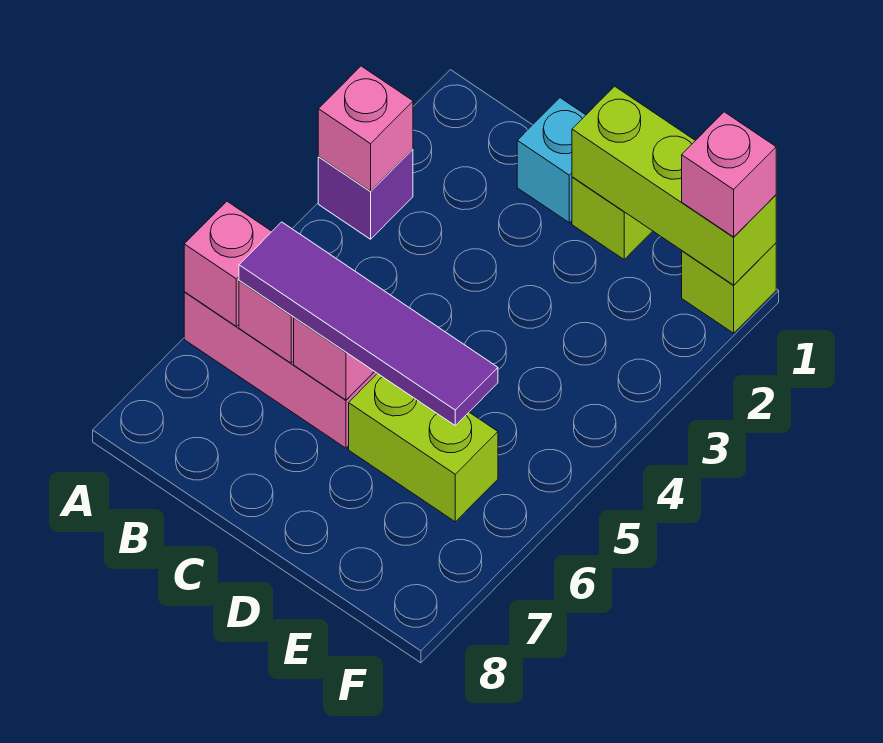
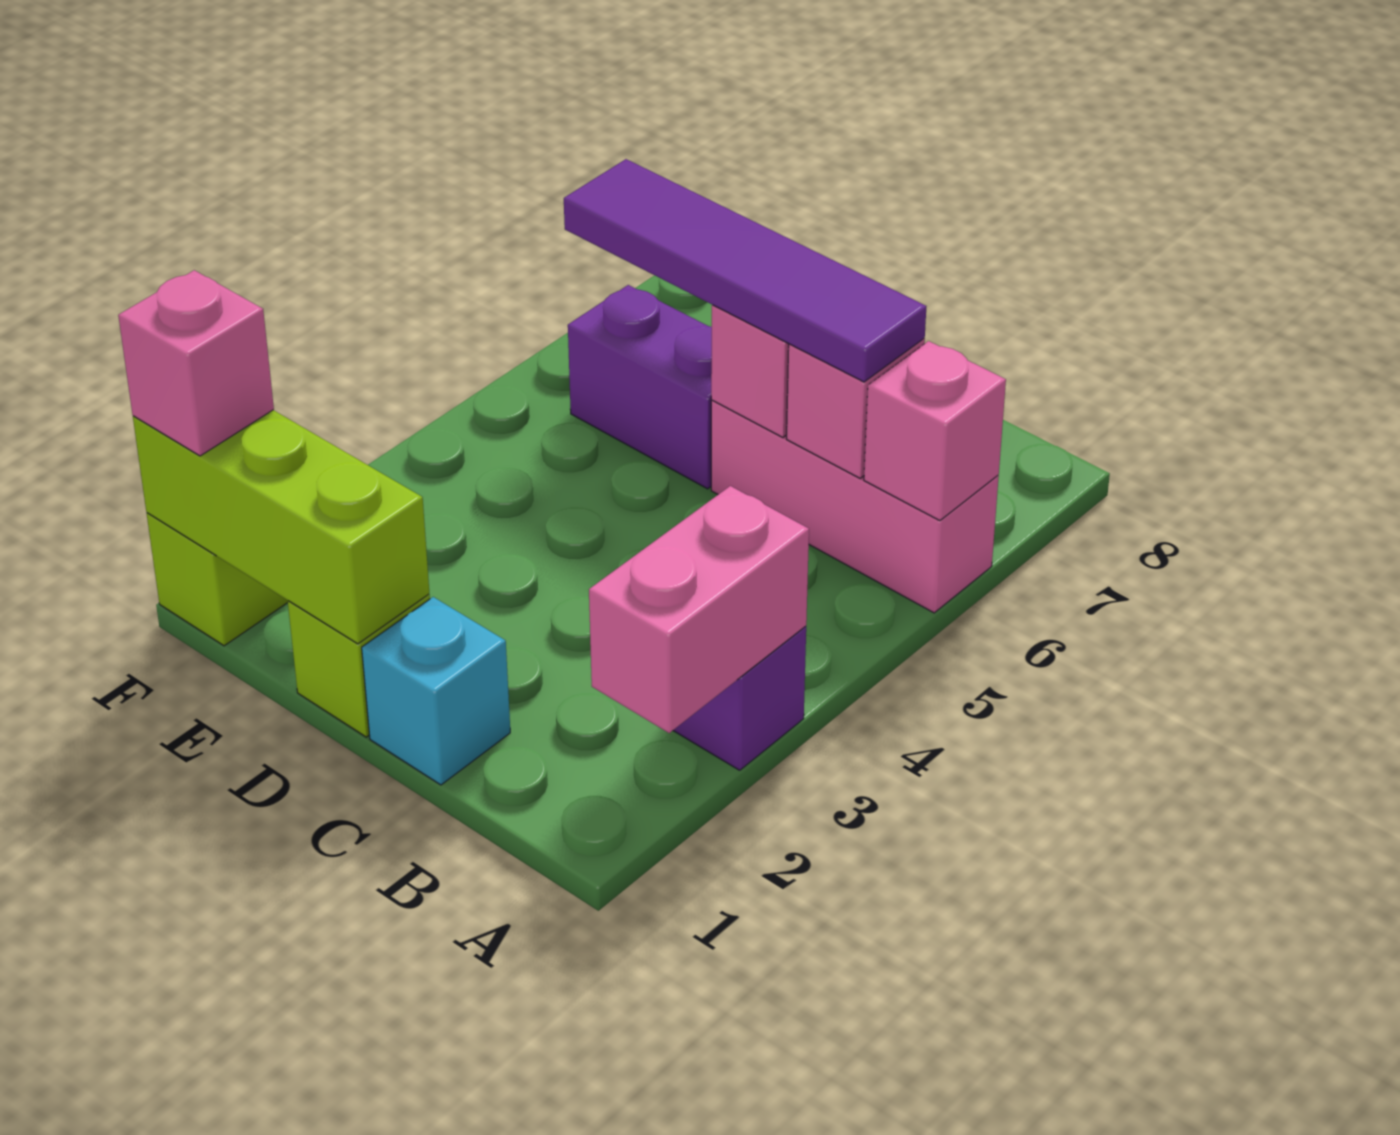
pink brick A3 level 2 -> pink brick A2:A3 level 2
lime brick D6:E6 level 1 -> purple brick D6:E6 level 1

